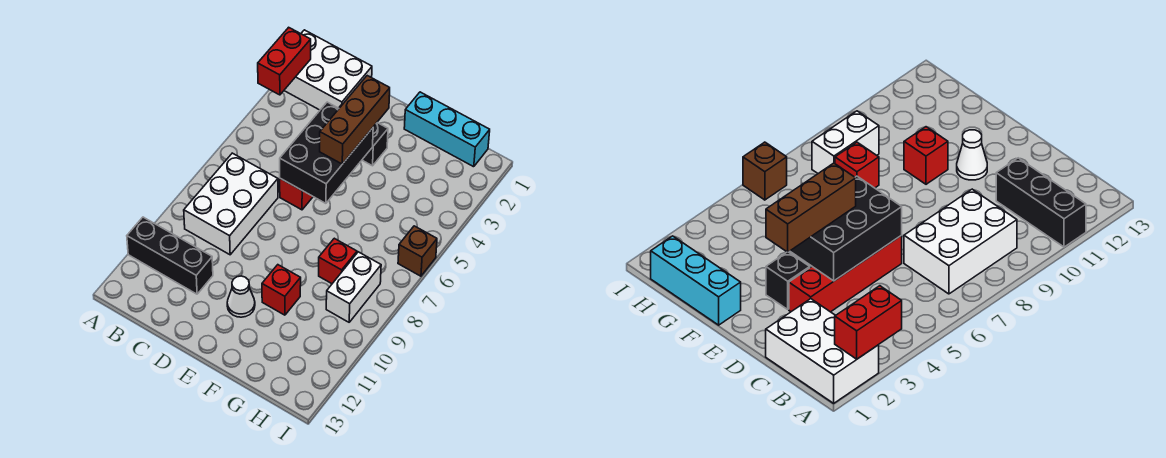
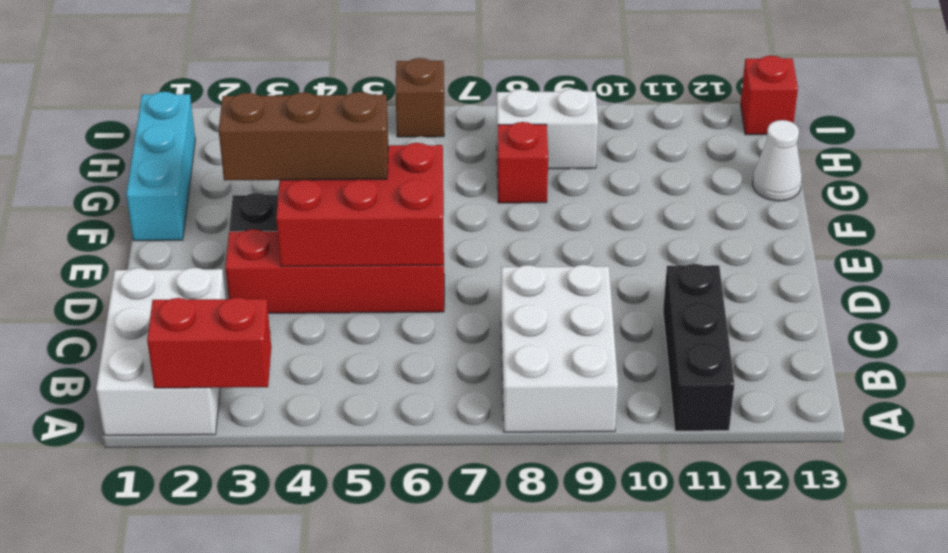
white brick B7:C9 level 1 -> white brick A8:C9 level 1
black brick D4:E6 level 2 -> red brick D4:E6 level 2
white cone E11 level 1 -> white cone G13 level 1
red brick F10 level 1 -> red brick I13 level 1

